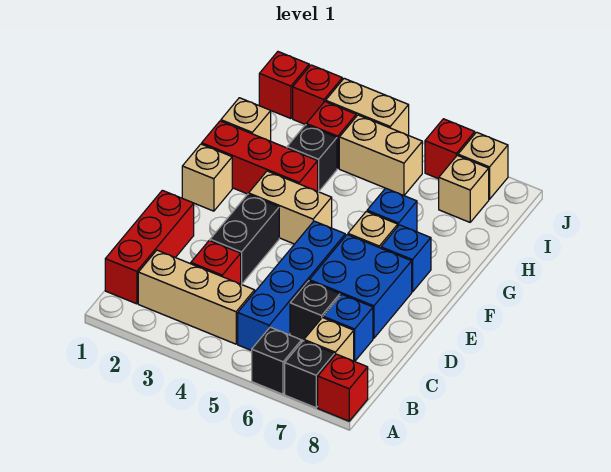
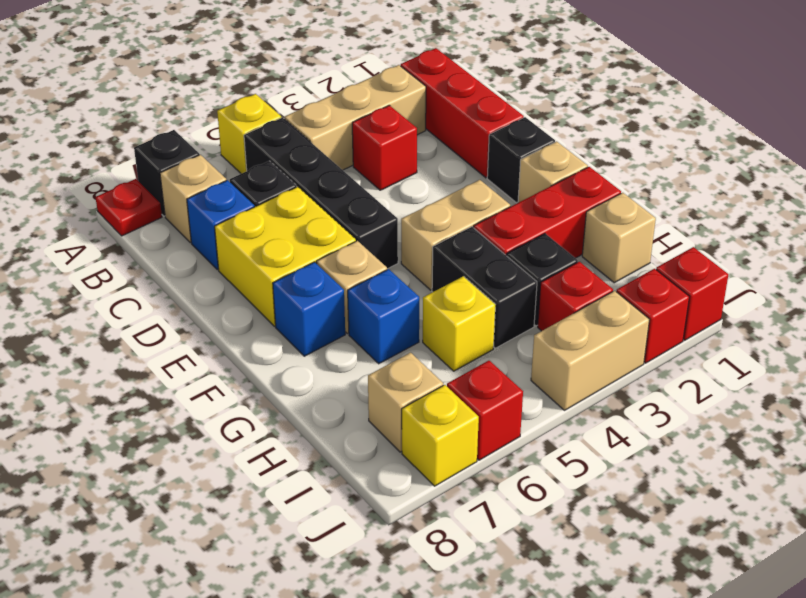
none -> yellow brick A5 level 1
black brick A6 level 1 -> black brick E1 level 1
red brick A8 level 1 -> red plate A8 level 1
blue brick B5:E5 level 1 -> black brick B5:E5 level 1
black brick D3:E3 level 1 -> black brick G4:H4 level 1
blue brick D6:E7 level 1 -> yellow brick D6:E7 level 1
none -> yellow brick H5 level 1
tan brick I4:I5 level 1 -> none
tan brick J7 level 1 -> yellow brick J7 level 1

